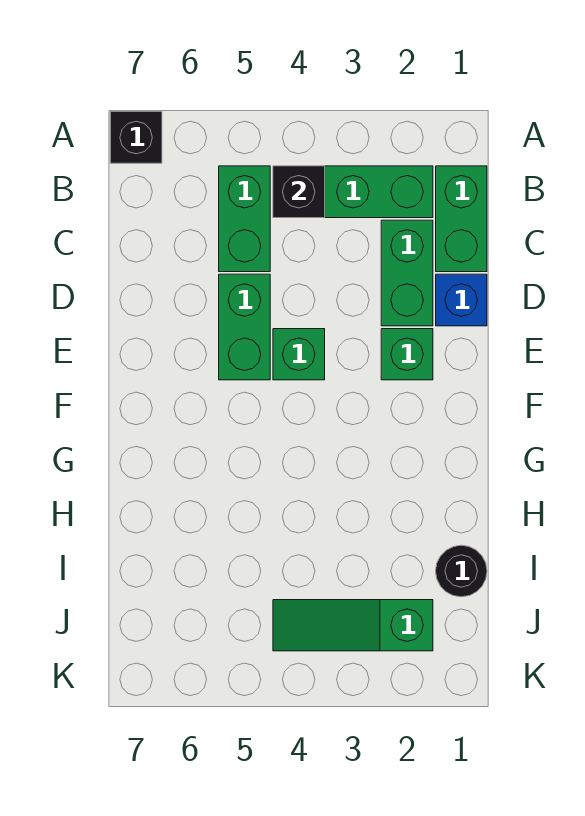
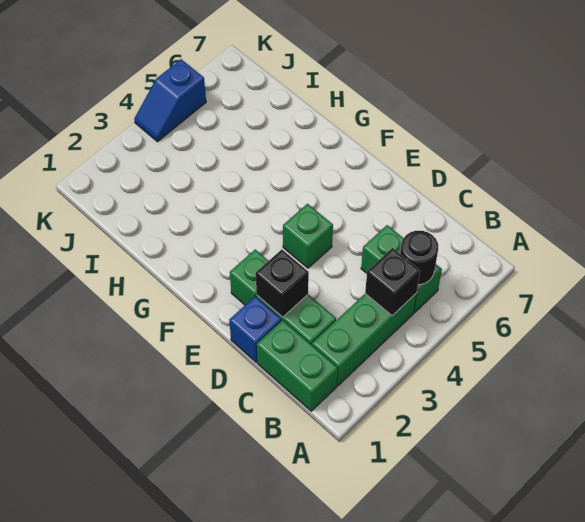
black brick A7 level 1 -> black brick D2 level 2
green brick D5:E5 level 1 -> none
black round brick I1 level 1 -> black round brick B5 level 2
green slope J2:J4 level 1 top 2 -> none
none -> blue slope K4:K5 level 1 top 5

